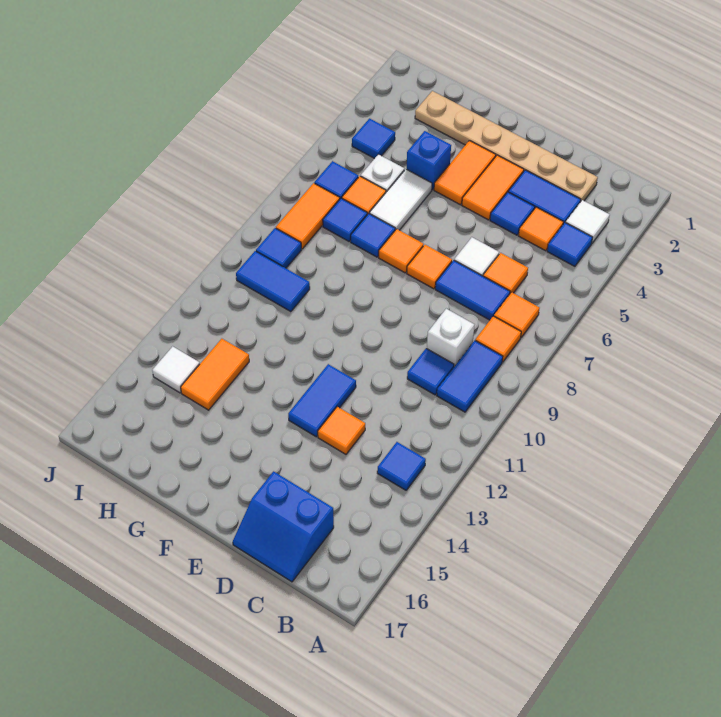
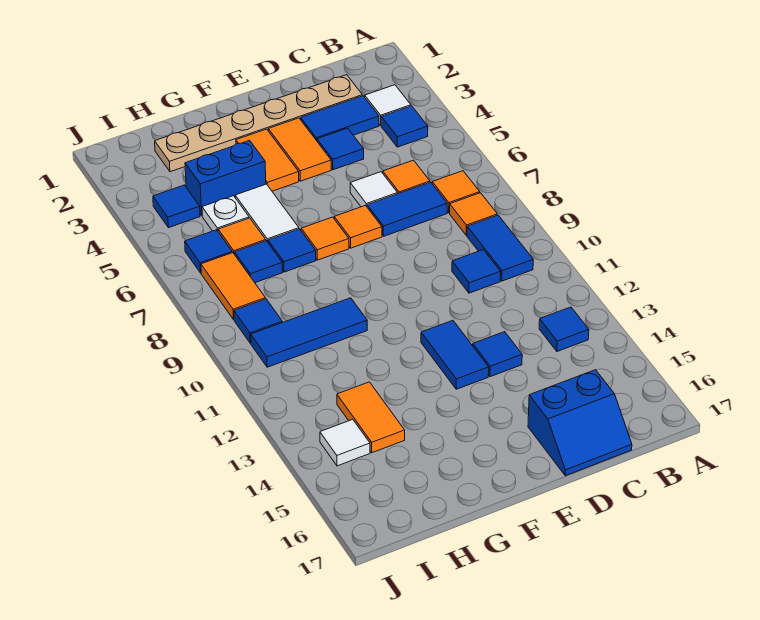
orange tile C4 level 1 -> none
white brick C9 level 1 -> none
orange tile D13 level 1 -> blue tile D13 level 1
blue brick G4 level 1 -> blue brick G4:H4 level 1
blue tile H10:I10 level 1 -> blue tile G10:I10 level 1

